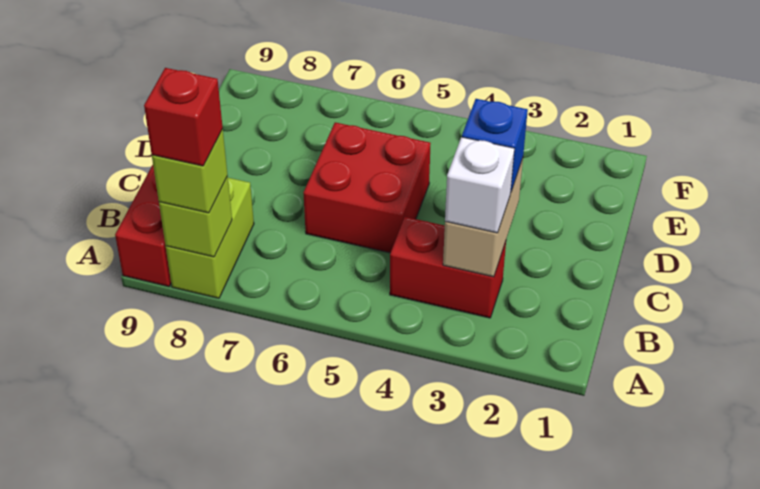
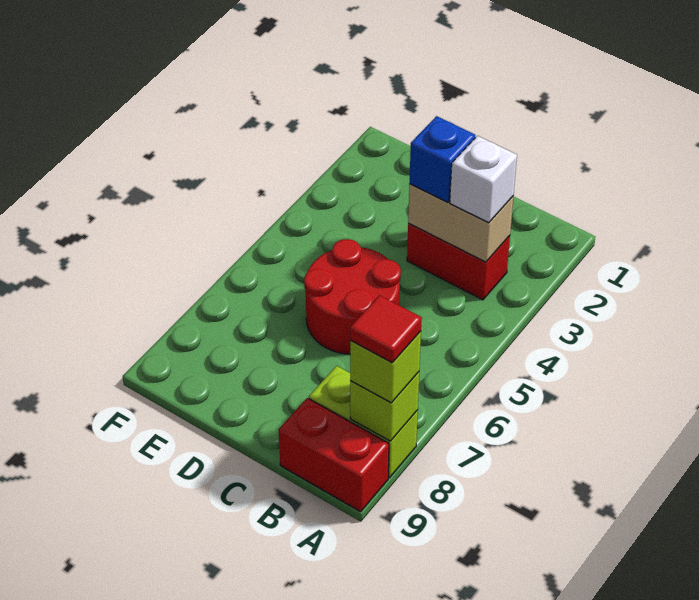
red brick A8 level 4 -> red tile A8 level 4
red brick B3:B4 level 1 -> red brick B3:C3 level 1
red brick C5:D6 level 1 -> red round brick C5:D6 level 1

